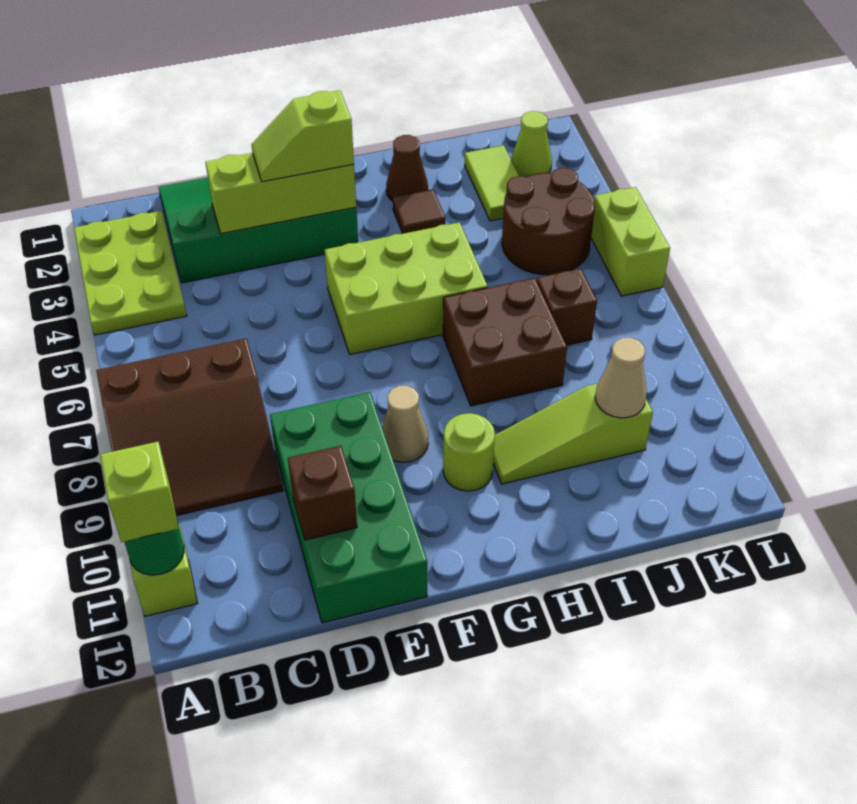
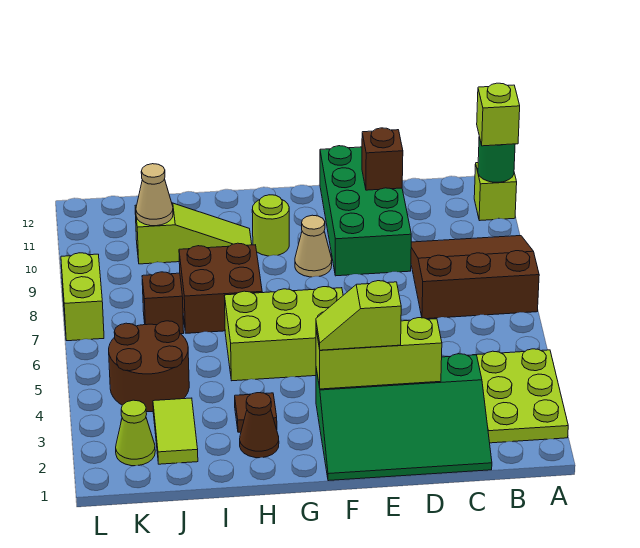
lime slope E3:F3 level 3 top F -> lime slope E3:F3 level 3 top E
lime brick L5:L6 level 1 -> lime brick L7:L8 level 1

